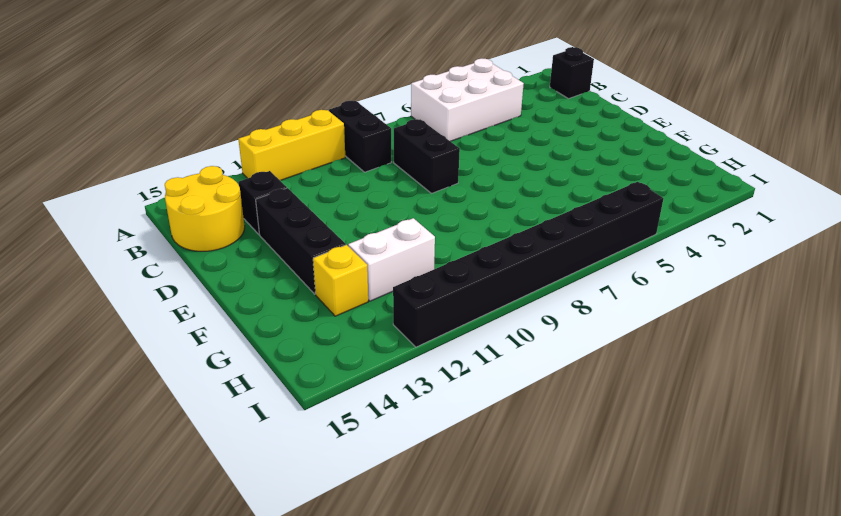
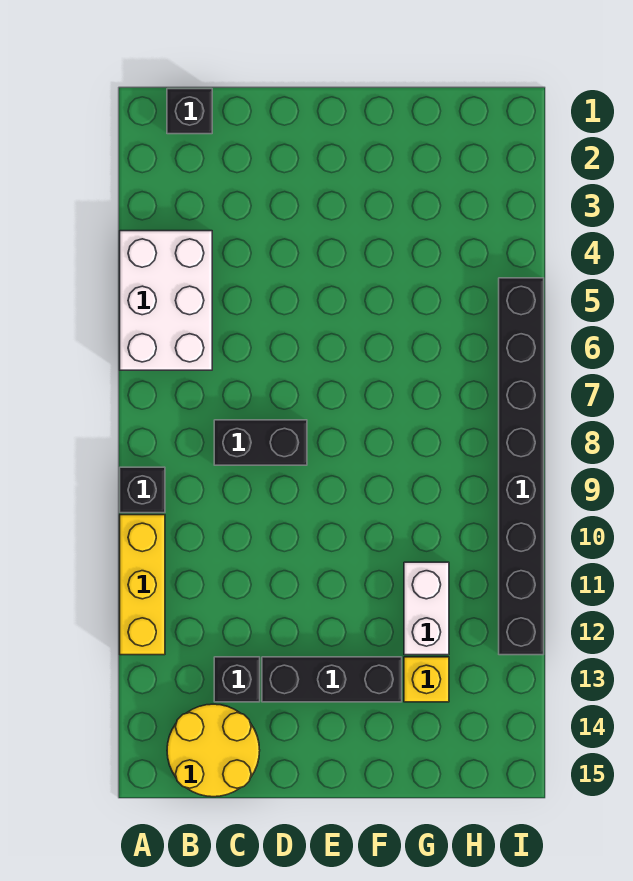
black brick A9:B9 level 1 -> black brick A9 level 1

